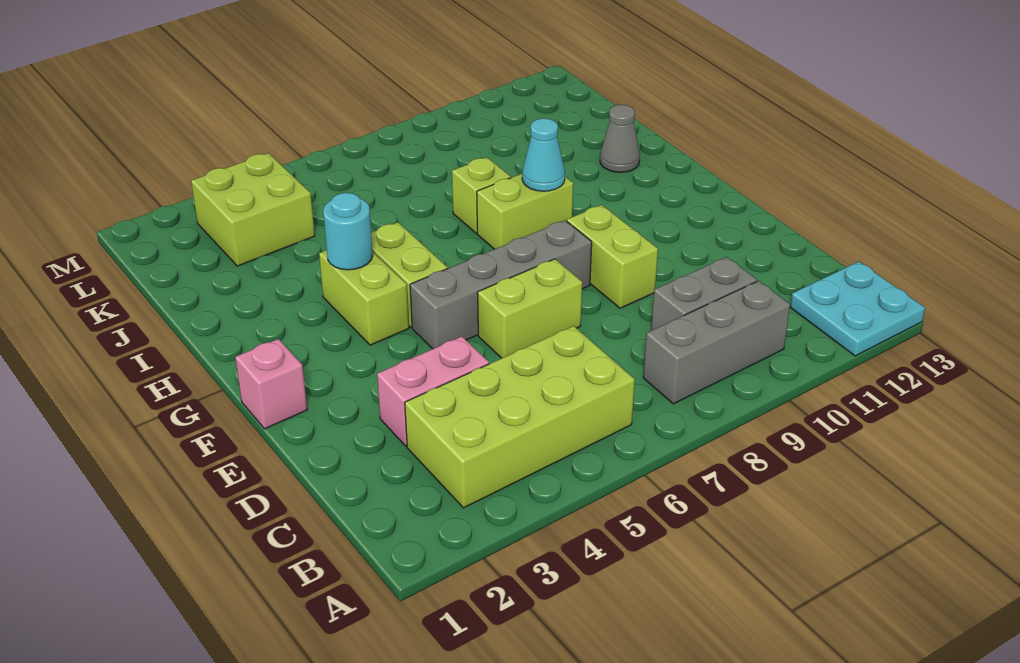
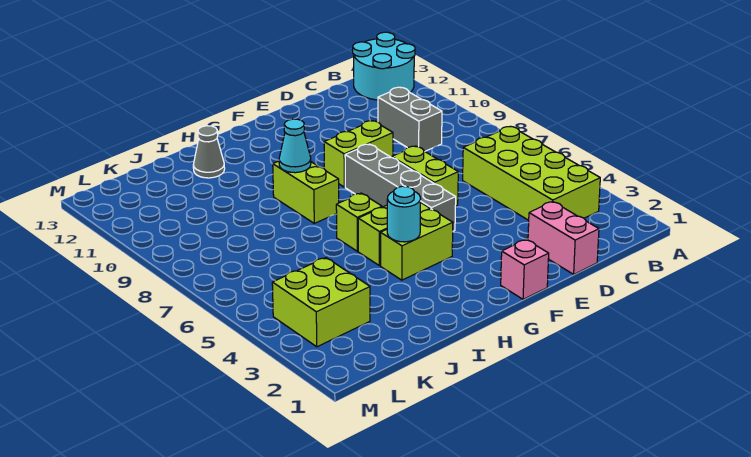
cyan plate A12:B13 level 1 -> cyan round brick A12:B13 level 1
grey brick B8:B10 level 1 -> none
pink brick D3:D4 level 1 -> pink brick D1:D2 level 1
lime brick I8 level 1 -> lime brick H6 level 1

